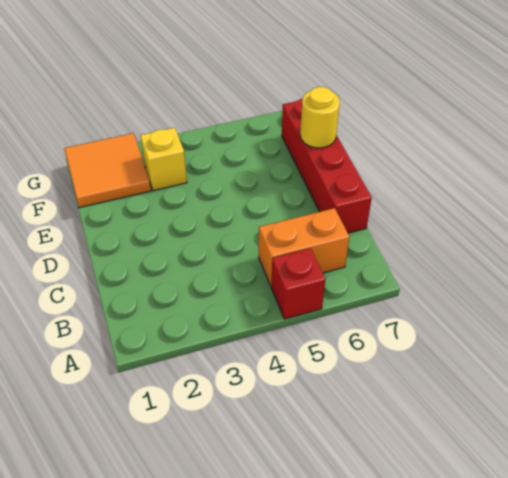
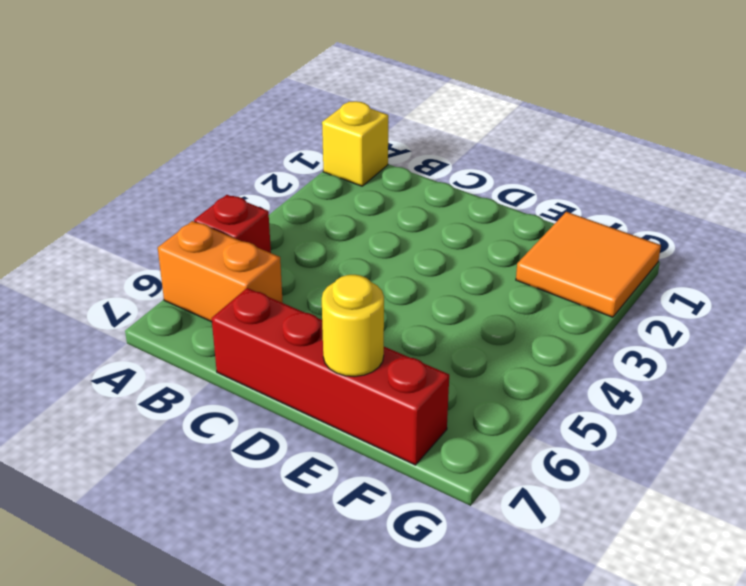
orange brick B5:B6 level 1 -> orange brick A6:B6 level 1
yellow brick F3 level 1 -> yellow brick A1 level 1

